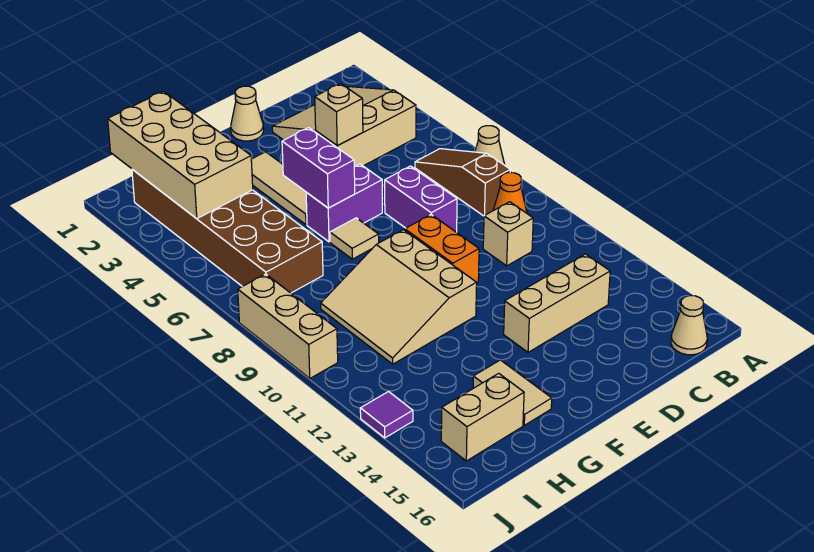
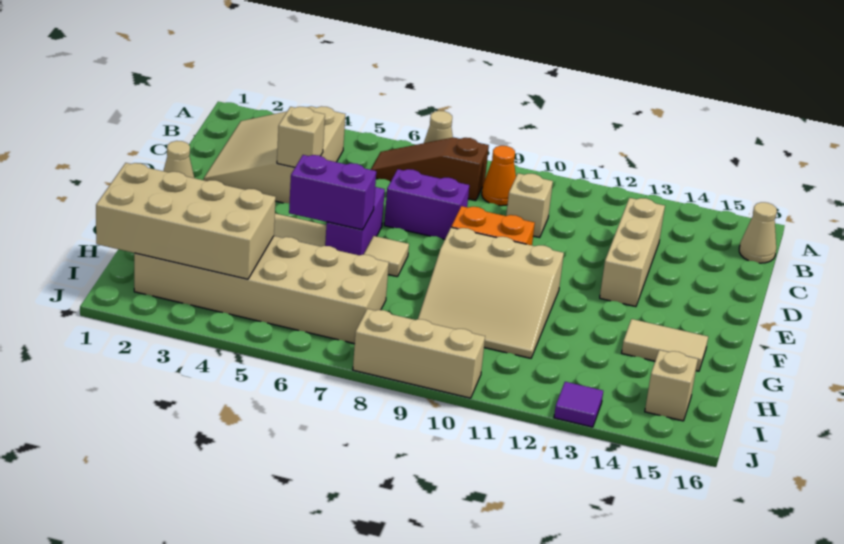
brown brick H2:I7 level 1 -> tan brick H2:I7 level 1
tan brick H15:I15 level 1 -> tan brick I15 level 1

